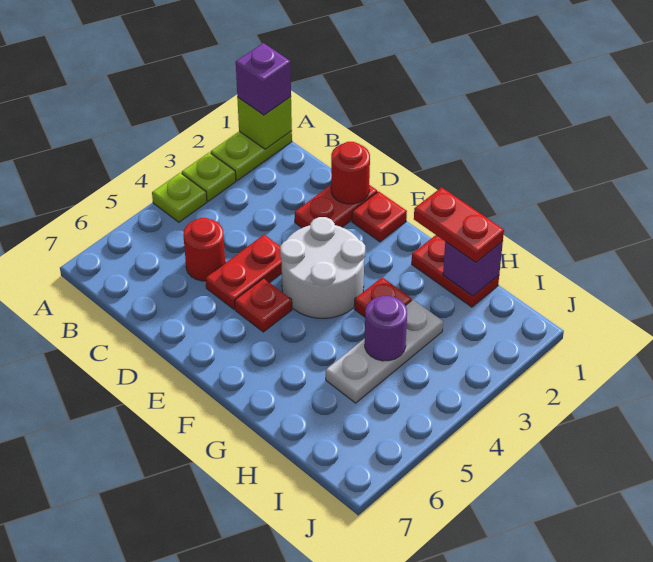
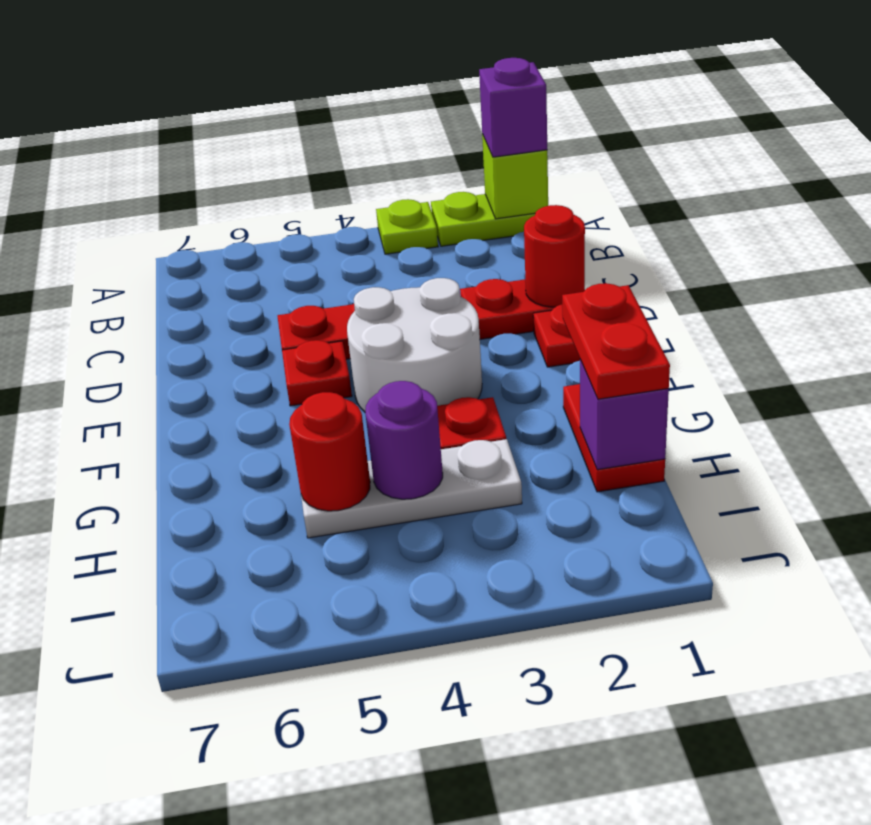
lime plate A4 level 1 -> none
red round brick C5 level 1 -> red round brick H5 level 2

